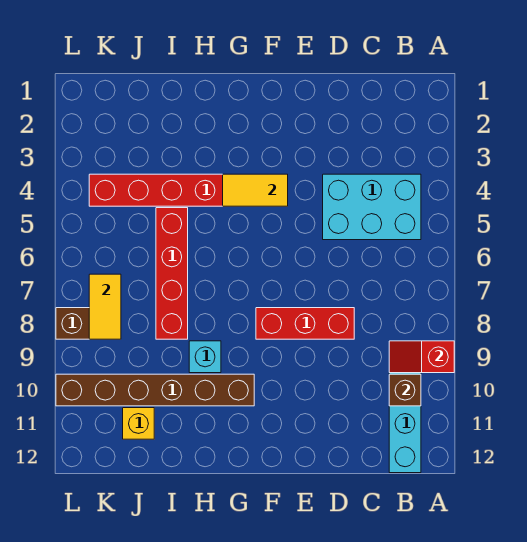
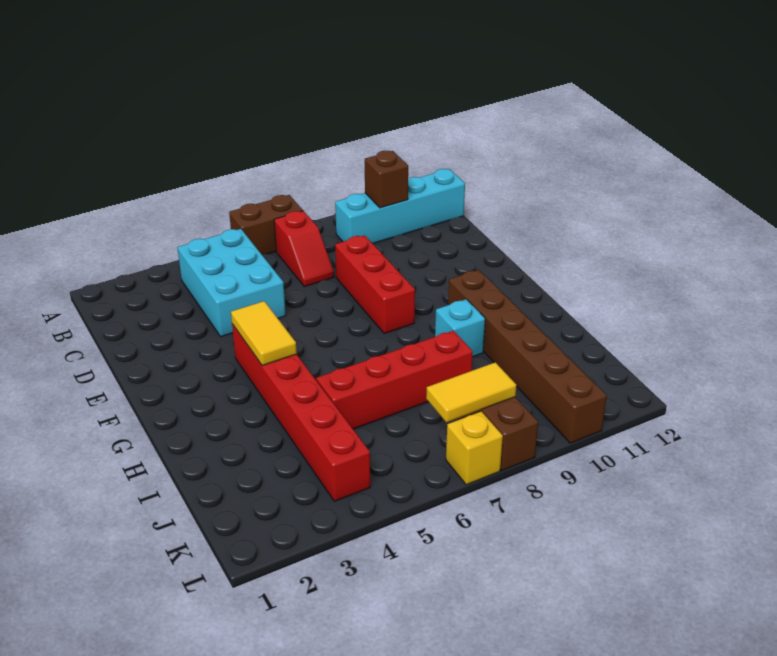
none -> brown brick A6:A7 level 1
red slope A9:B9 level 2 top A -> red slope B7:C7 level 1 top B
yellow brick J11 level 1 -> yellow brick L7 level 1

